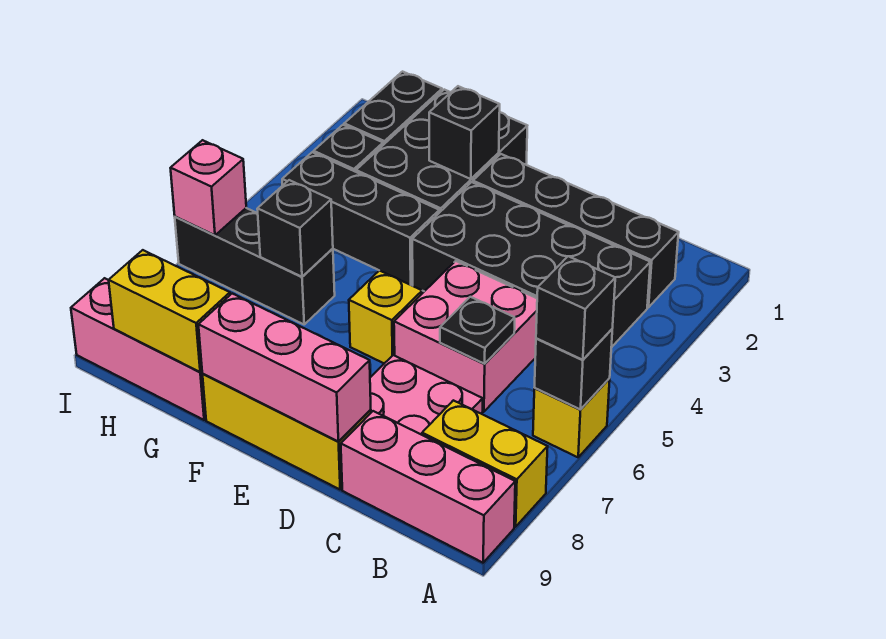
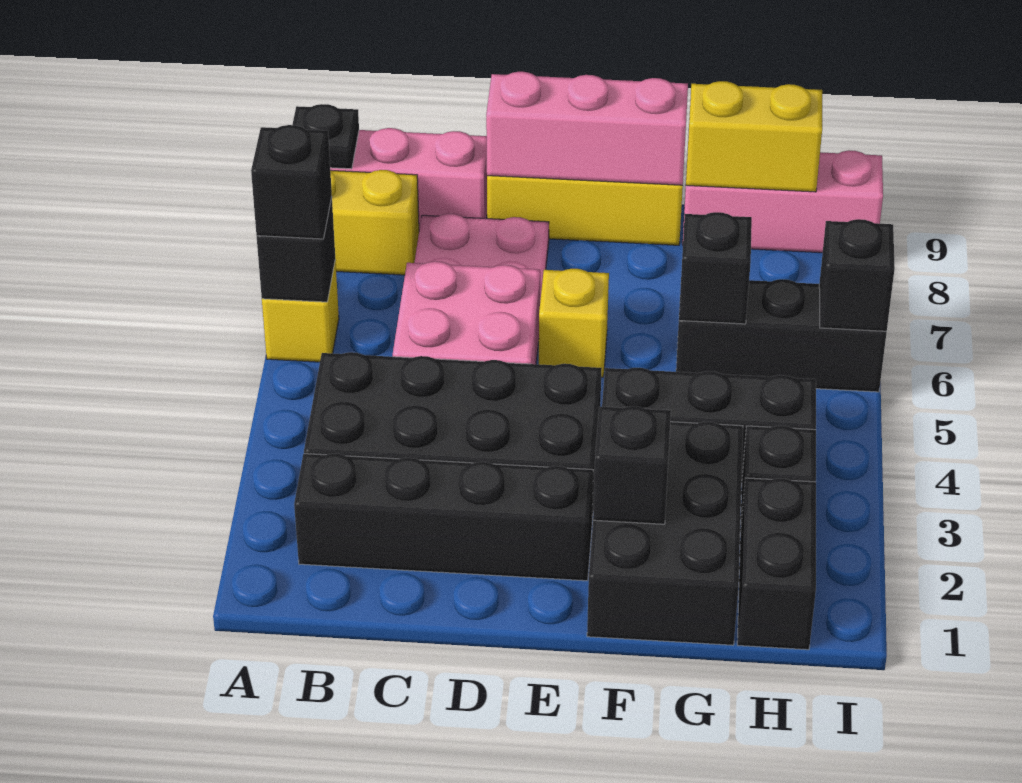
black plate C6 level 2 -> black plate A9 level 2
pink brick I6 level 2 -> black brick I6 level 2

